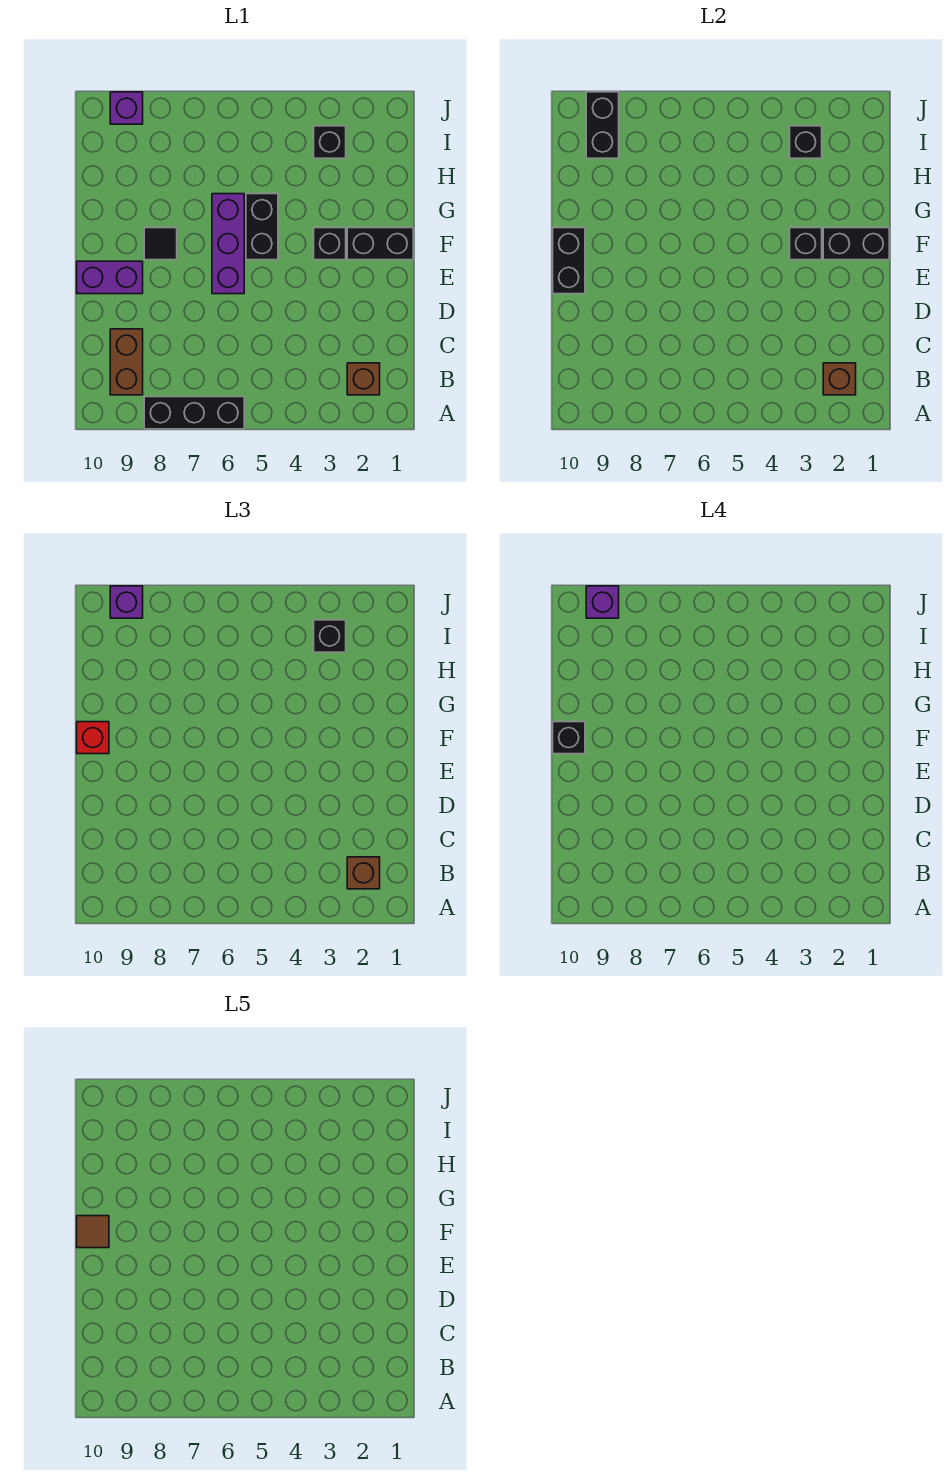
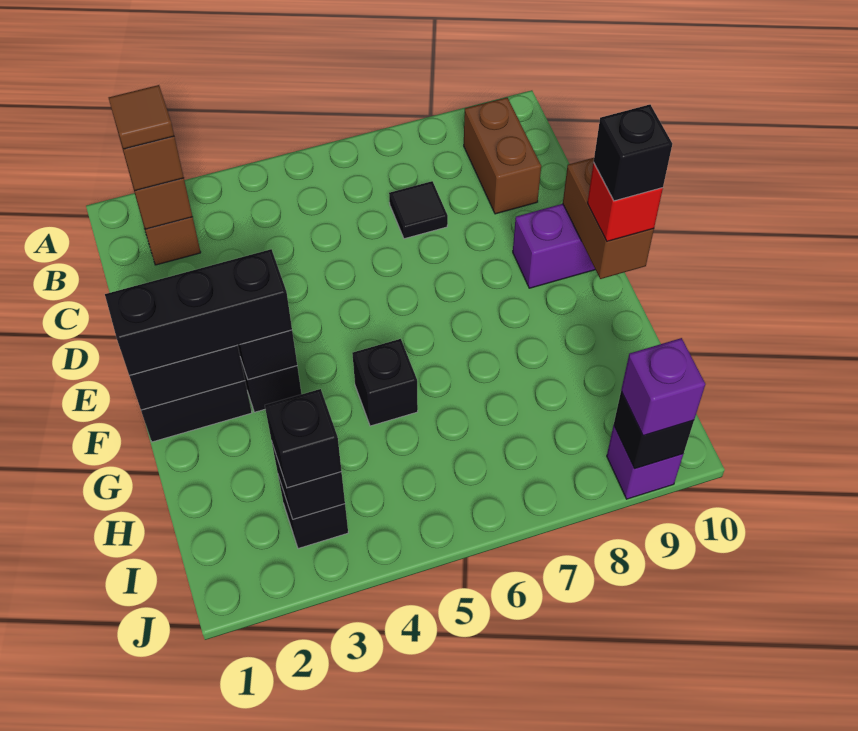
black brick A6:A8 level 1 -> black brick F1:F3 level 3
purple brick E6:G6 level 1 -> none
black brick E10:F10 level 2 -> brown brick E10:F10 level 2
black brick F5:G5 level 1 -> black brick G5 level 1
black tile F8 level 1 -> black tile C7 level 1
brown tile F10 level 5 -> brown tile B2 level 4
black brick I9:J9 level 2 -> black brick J9 level 2
purple brick J9 level 4 -> none

